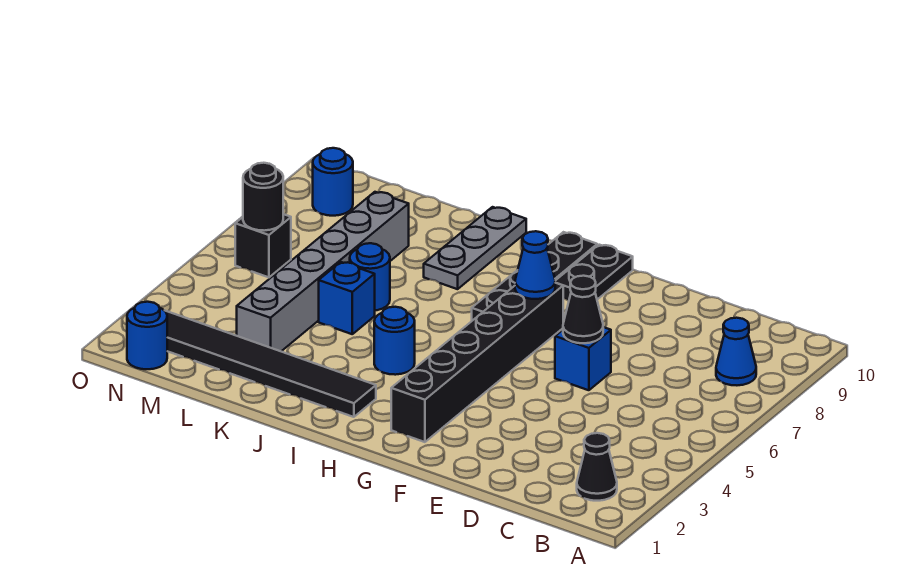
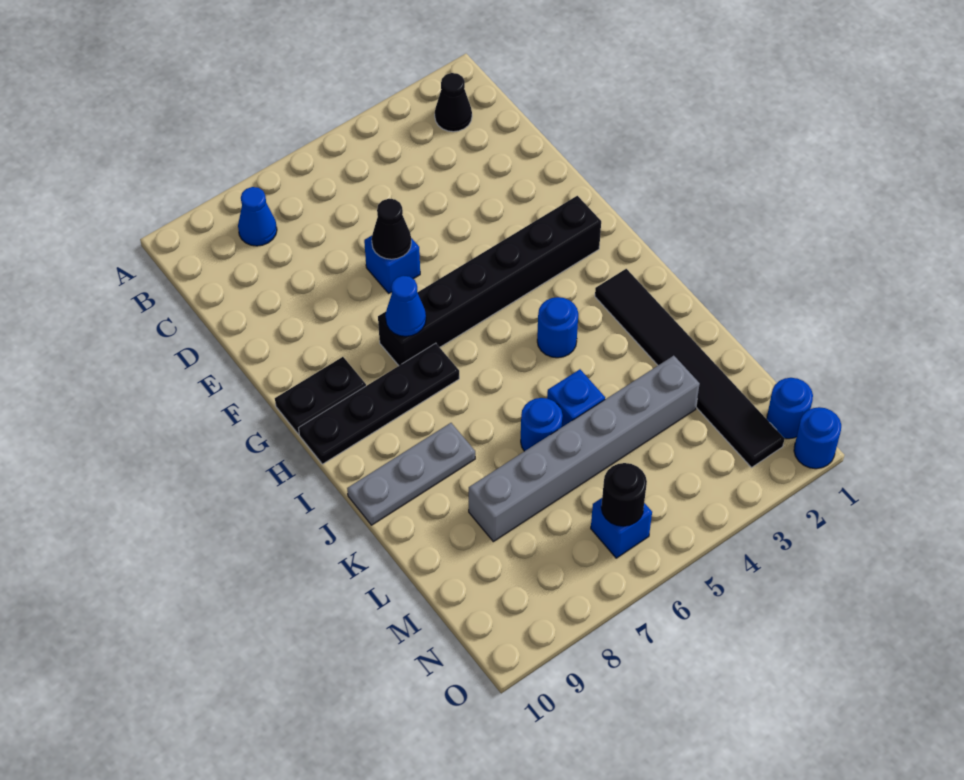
black brick N6 level 1 -> blue brick N6 level 1
blue round brick N9 level 1 -> blue round brick O1 level 1

